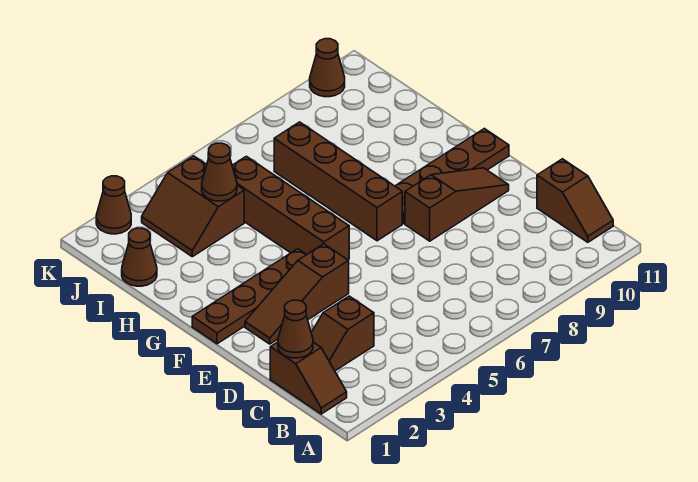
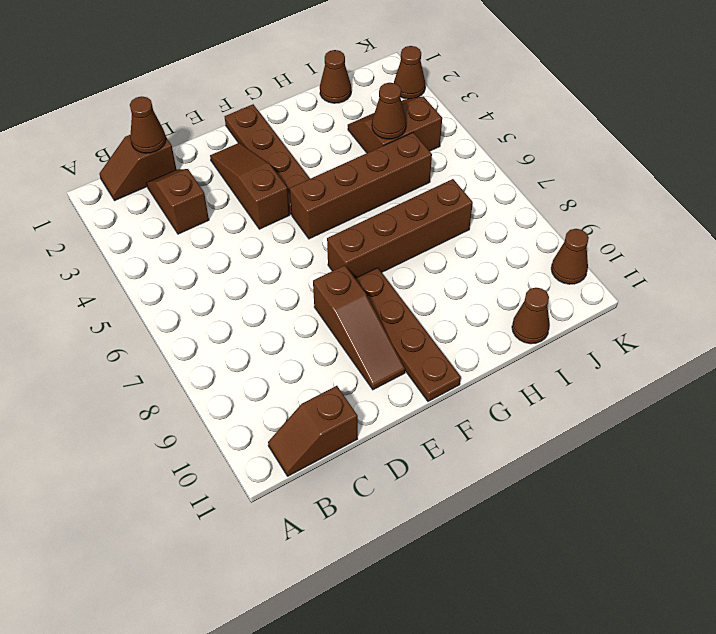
none -> brown cone I11 level 1

